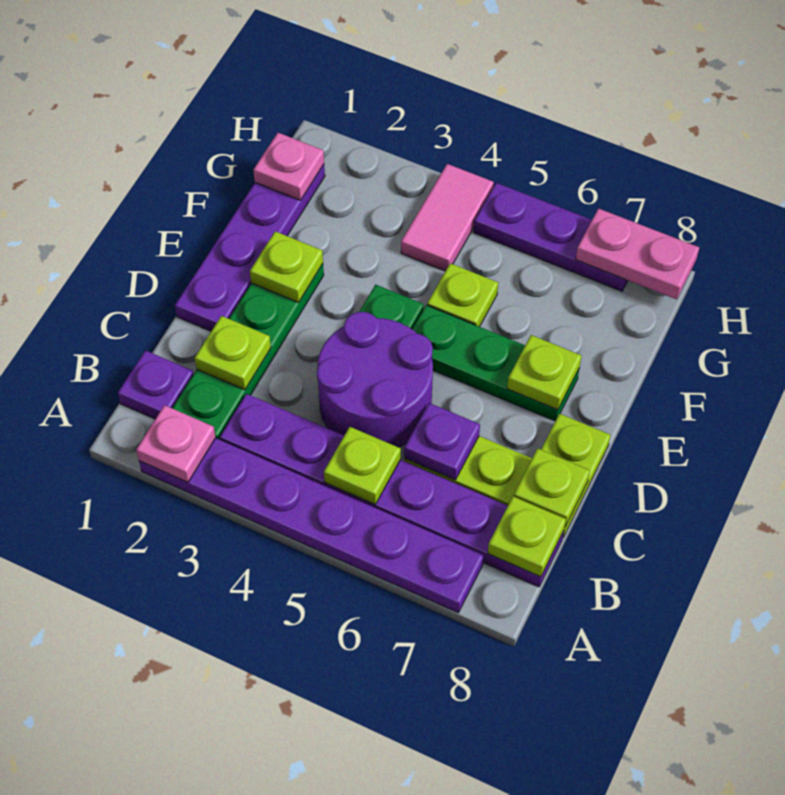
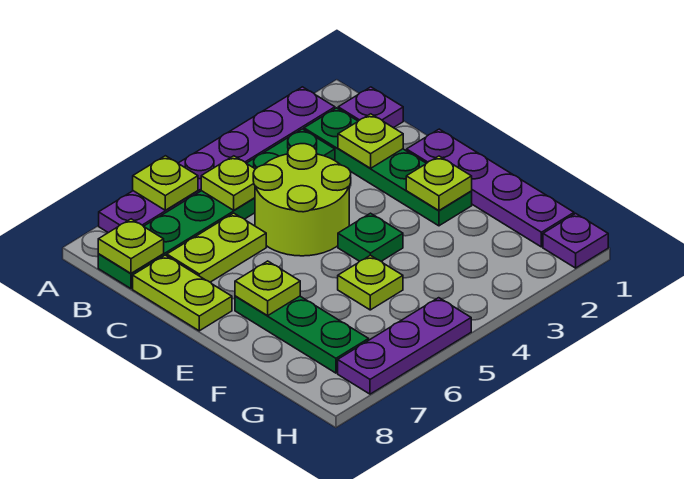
pink plate A2 level 2 -> none
purple plate B3:B8 level 1 -> green plate B3:B8 level 1
purple round brick C4:D5 level 1 -> lime round brick C4:D5 level 1
purple plate C6 level 2 -> purple plate H1 level 1
lime plate C8 level 2 -> lime plate A6 level 2
green plate E5:E7 level 1 -> green plate E7:G7 level 1
pink plate G1 level 2 -> none
pink tile G4:H4 level 1 -> none
pink plate H7:H8 level 2 -> none

